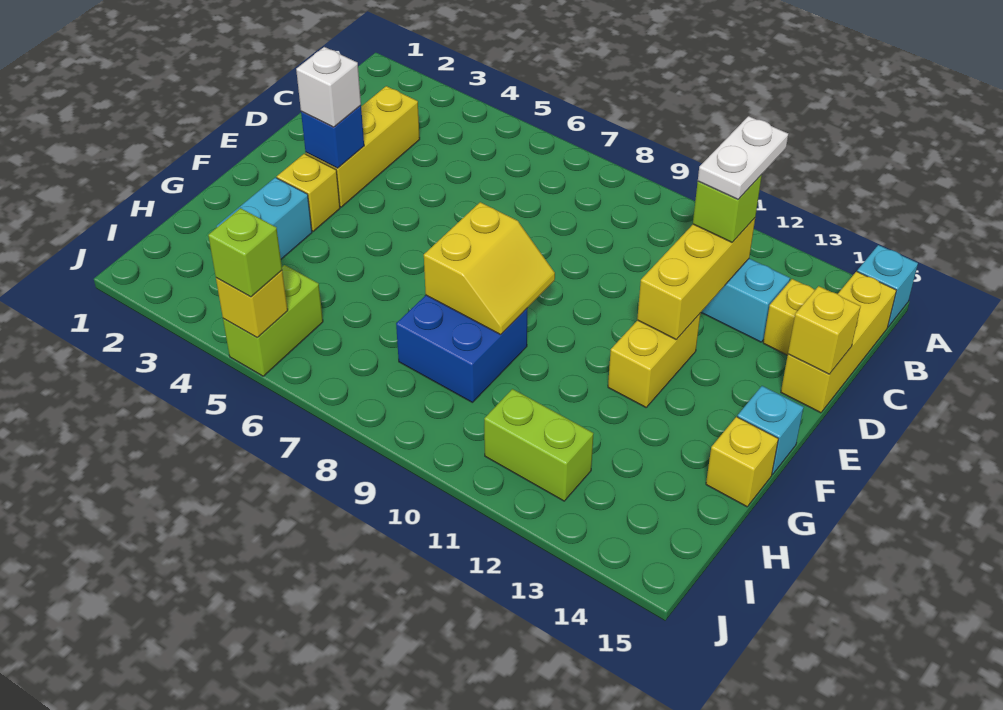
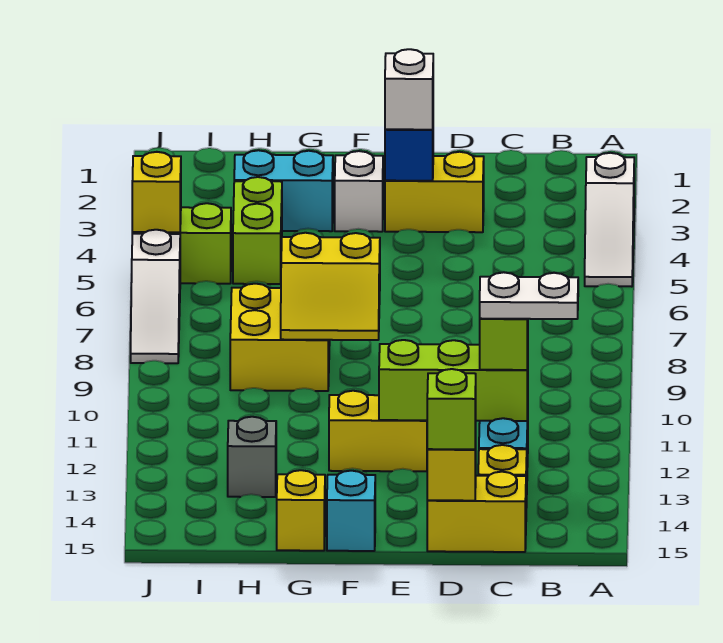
none -> white slope A3:A5 level 1 top 3
cyan brick A15 level 1 -> none
yellow brick B15:D15 level 1 -> yellow brick C15:D15 level 1
yellow brick C3:E3 level 1 -> yellow brick D3:E3 level 1
yellow brick C12:E12 level 2 -> lime brick C12:E12 level 2
yellow brick F3 level 1 -> white brick F3 level 1
blue brick G8:H9 level 1 -> yellow brick G8:H9 level 1
none -> grey brick H13 level 1
lime brick I11:I12 level 1 -> lime brick H4:H5 level 1
lime brick J5 level 3 -> lime brick D15 level 3
none -> white slope J6:J8 level 1 top 6

